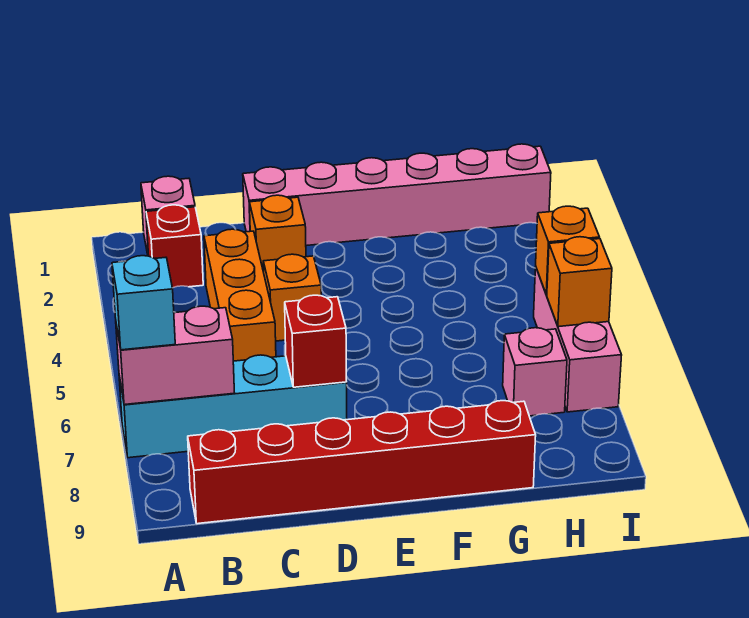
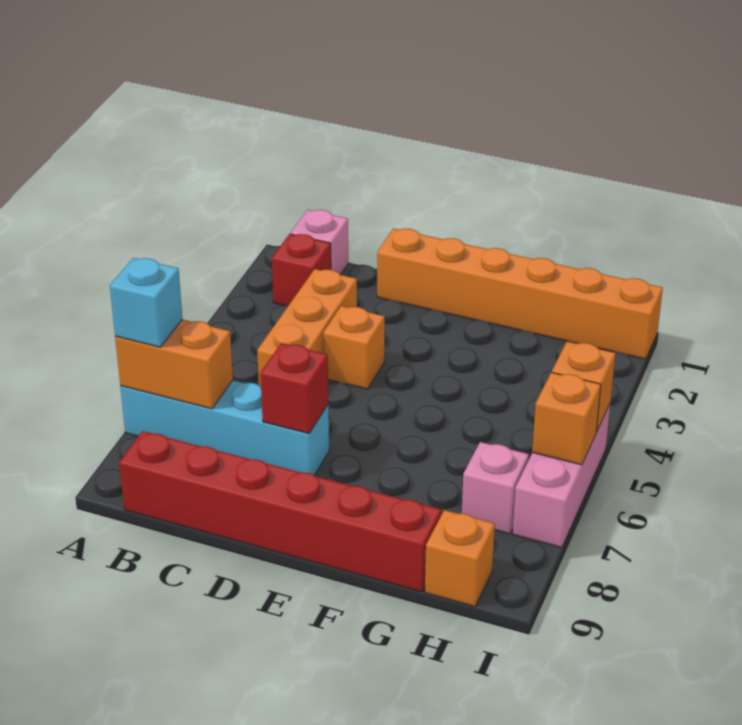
pink brick A7:B7 level 2 -> orange brick A7:B7 level 2
pink brick D1:I1 level 1 -> orange brick D1:I1 level 1
orange brick D2 level 1 -> orange brick H9 level 1

